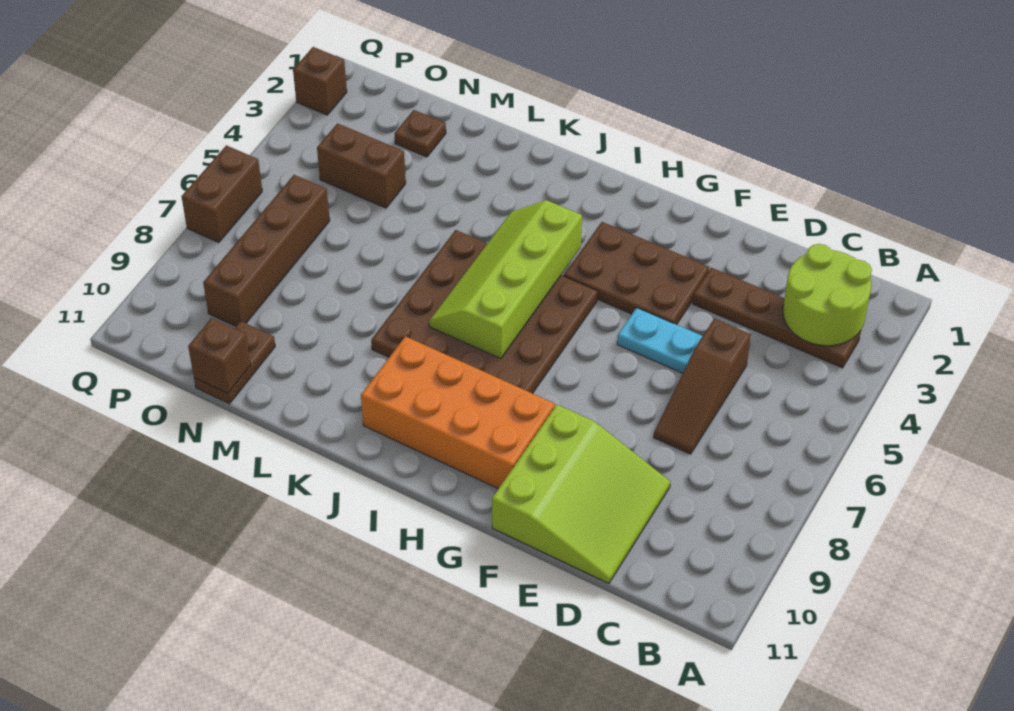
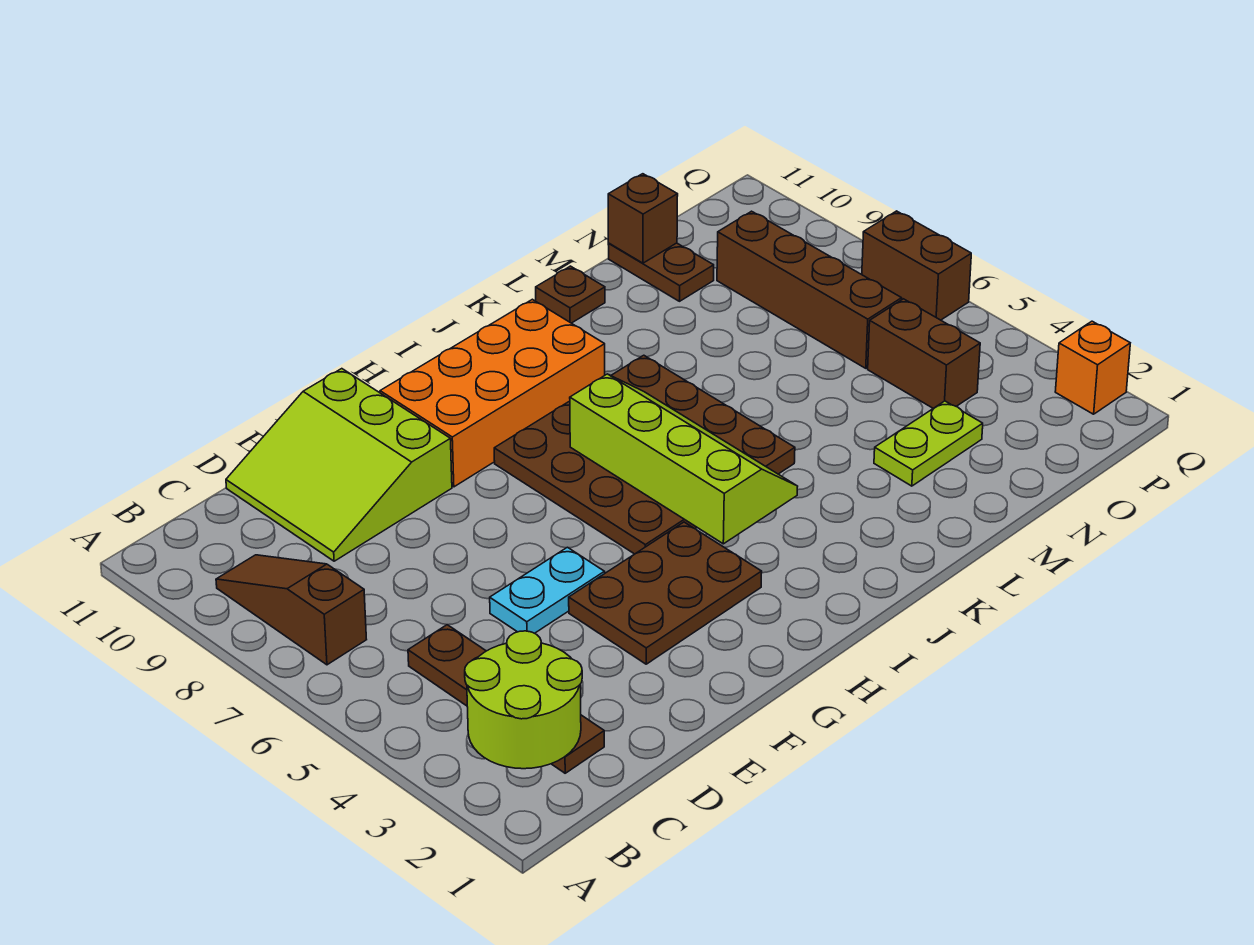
brown plate B3:E3 level 1 -> brown plate C2:C5 level 1
brown slope D5:D7 level 1 top 5 -> brown slope B7:B9 level 1 top 7
none -> lime plate M3:N3 level 1
brown plate N2 level 1 -> brown plate L11 level 1
brown brick N4:O4 level 1 -> brown brick O4:O5 level 1
brown brick Q2 level 1 -> orange brick Q2 level 1

